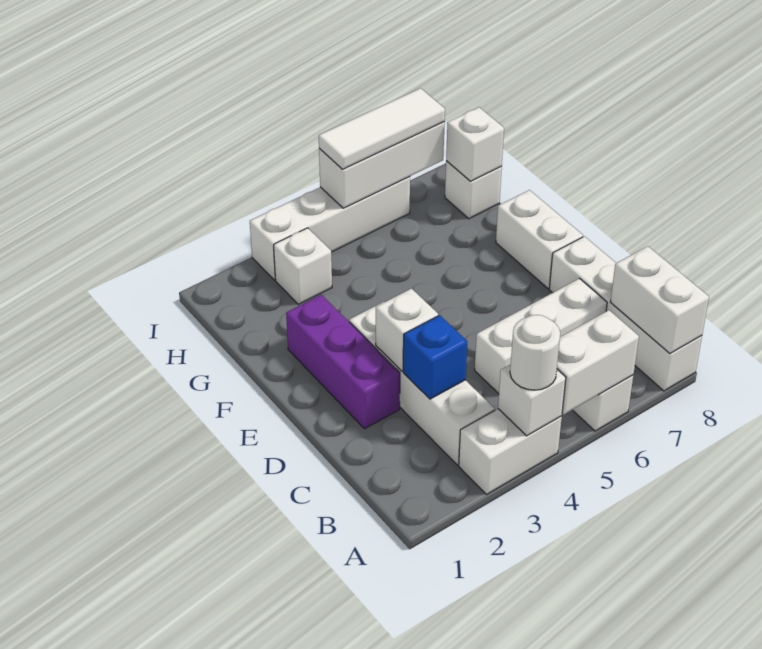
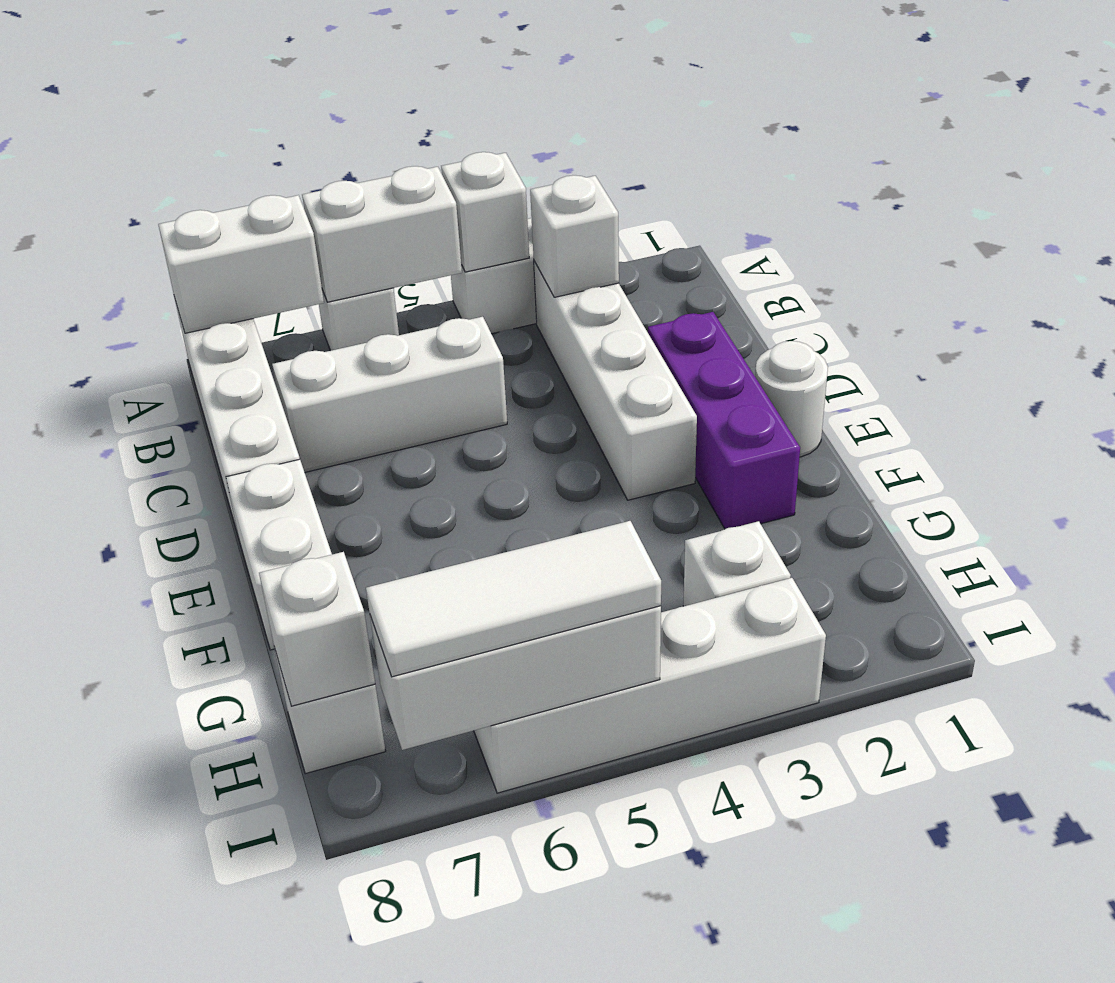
white round brick A4 level 3 -> white round brick E1 level 1
white brick A8:B8 level 2 -> white brick A7:A8 level 2
blue brick C3 level 2 -> none
white brick D3 level 2 -> white brick B3 level 2

